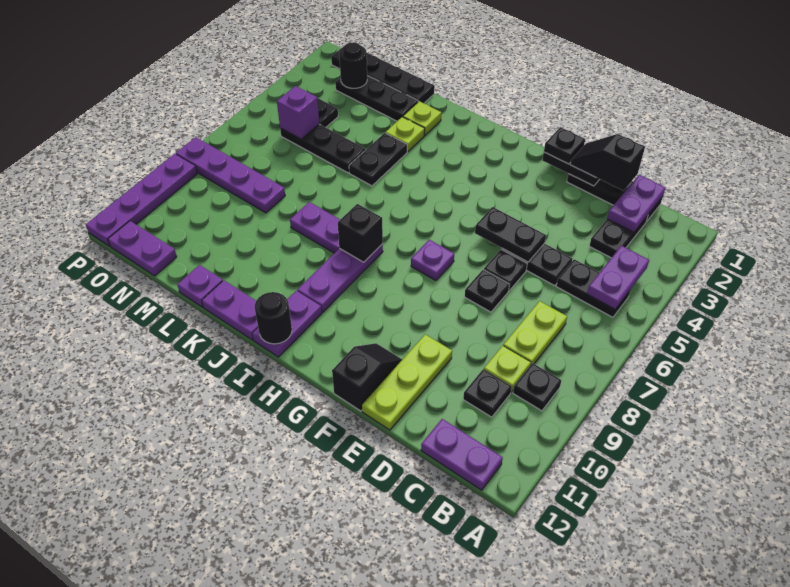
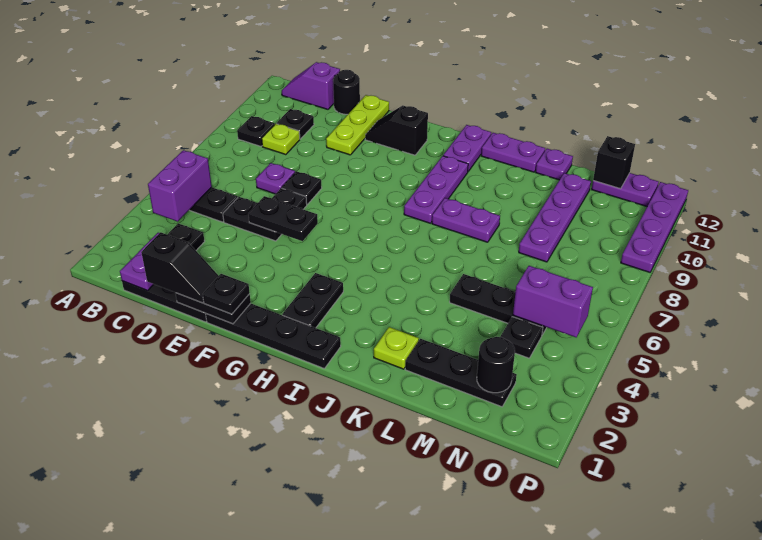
purple plate B4:B5 level 2 -> purple brick B4:B5 level 2
purple plate B12:C12 level 1 -> purple slope B12:C12 level 1 top C
lime plate C7:C8 level 1 -> none
black slope F11:F12 level 1 top 12 -> black slope F11:G11 level 1 top G
purple plate G7 level 1 -> purple plate D7 level 1
black brick I8 level 2 -> black brick N12 level 2
black round brick I12 level 2 -> black round brick D12 level 1
lime plate K3 level 1 -> none
black plate K4:K5 level 1 -> black plate H2:H3 level 1
black plate L1:O1 level 1 -> black plate F1:I1 level 1
purple plate M8:P8 level 1 -> purple plate M8:M11 level 1
purple brick N5 level 2 -> purple brick N5:O5 level 2

